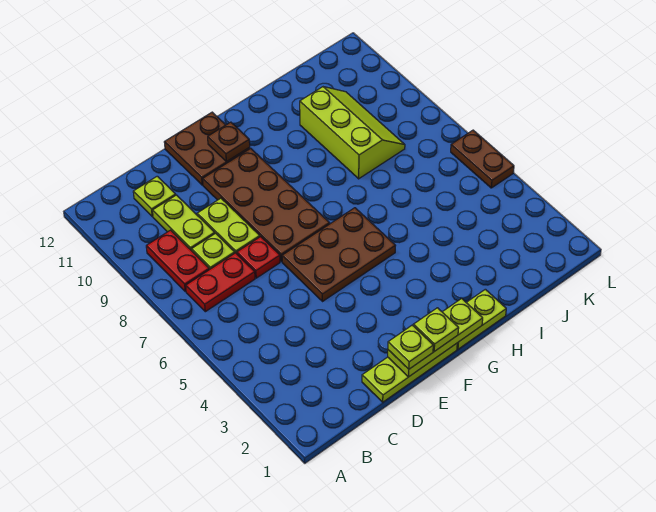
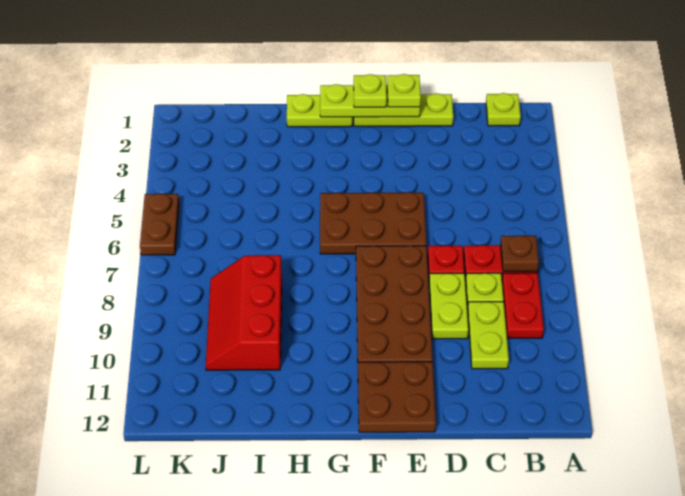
lime plate C11 level 1 -> lime plate B1 level 1
brown plate F11 level 2 -> brown plate B7 level 2
lime slope I8:J10 level 1 top I -> red slope I8:J10 level 1 top I

